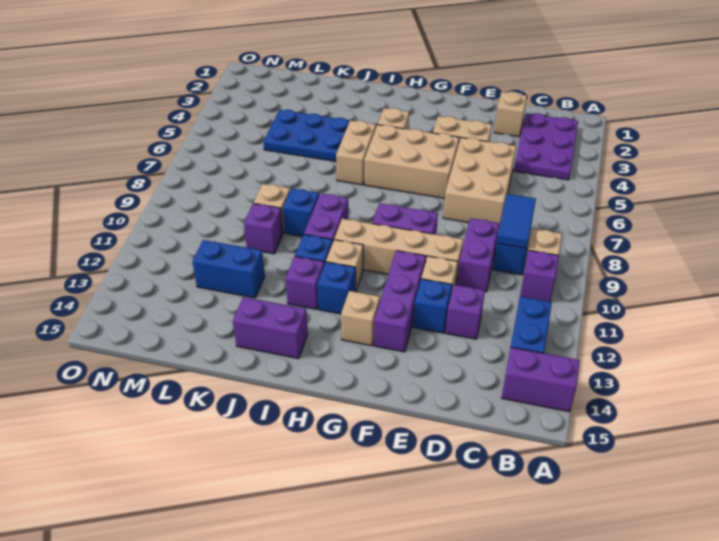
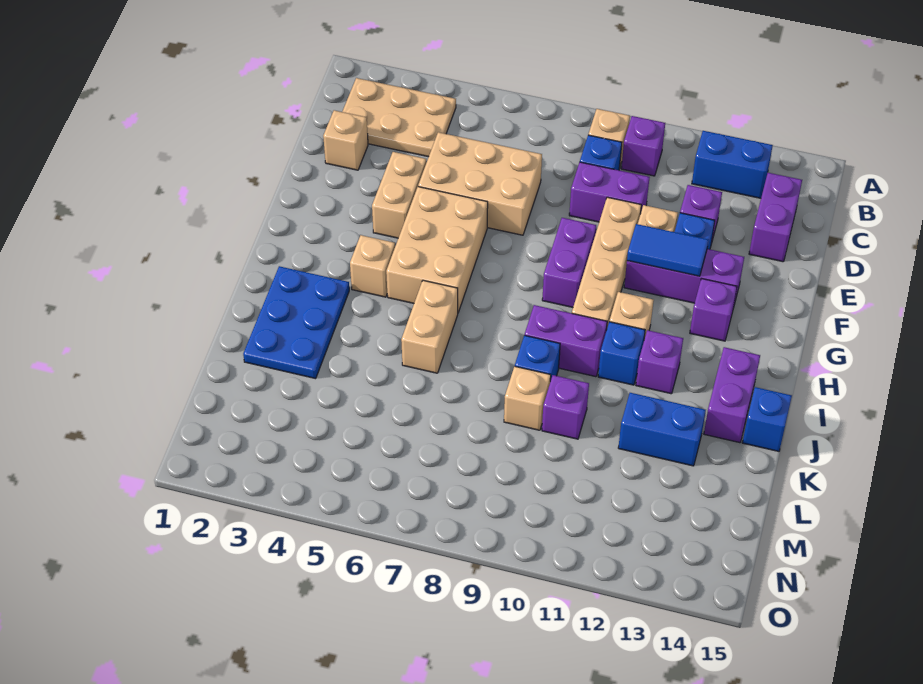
purple brick A14:B14 level 1 -> purple brick C14:D14 level 1
purple plate B2:C4 level 1 -> tan plate B2:C4 level 1
blue tile C8:C9 level 2 -> blue tile F11:F12 level 2
tan brick G13 level 1 -> purple brick G13 level 1
blue brick H12 level 1 -> blue brick J15 level 1
tan brick I5:I6 level 1 -> tan brick I6:J6 level 1
blue plate J4:L5 level 1 -> blue plate I2:K3 level 1
blue brick K12:L12 level 1 -> blue brick K12:K13 level 1

